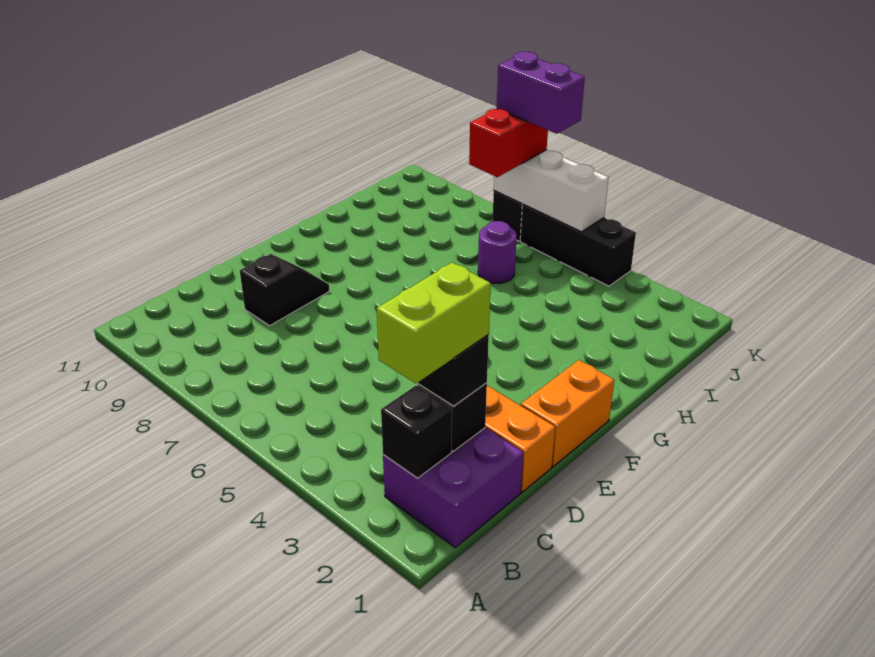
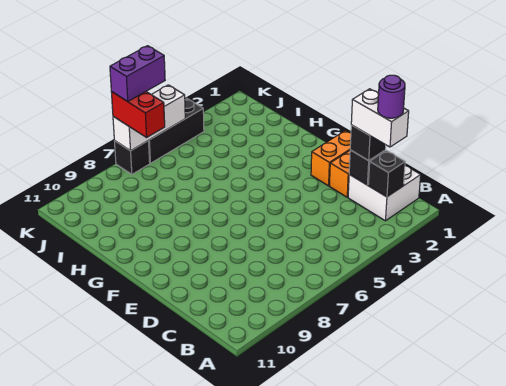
purple brick B1:C2 level 1 -> white brick B1:C2 level 1
lime brick B2:C2 level 4 -> white brick B2:C2 level 4
black slope D9:E9 level 1 top D -> none
orange brick E1:F1 level 1 -> orange brick E1:E2 level 1
purple round brick I6 level 1 -> purple round brick B2 level 5

